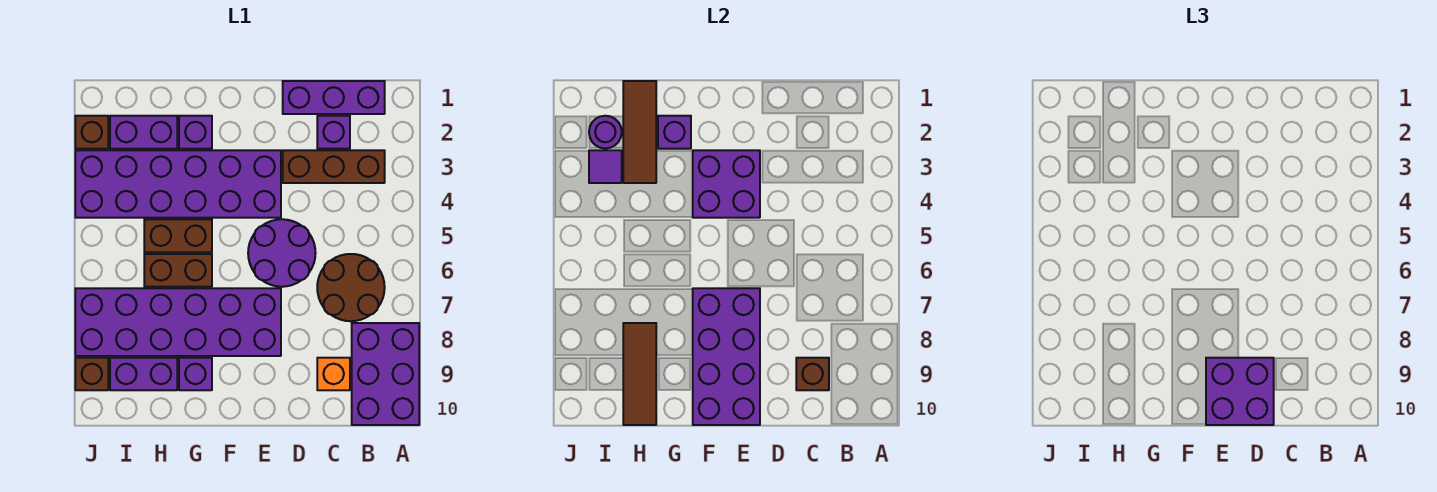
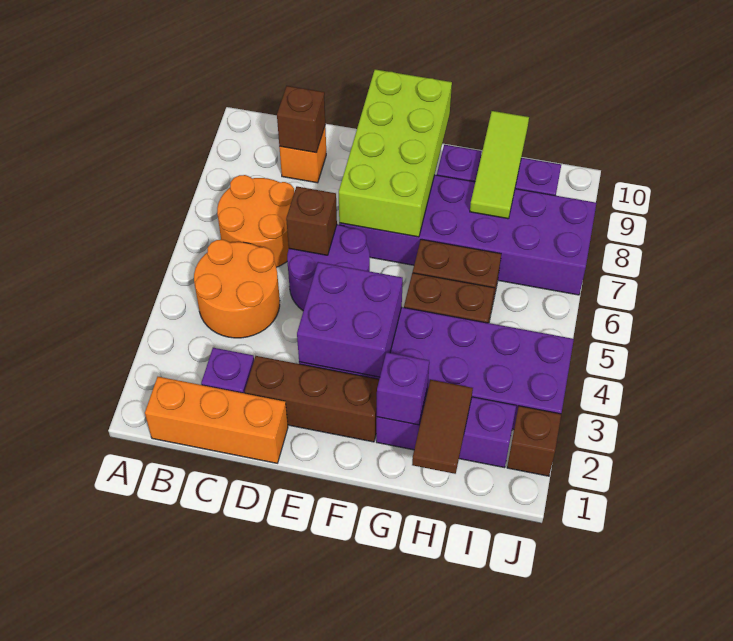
purple brick A8:B10 level 1 -> none
purple brick B1:D1 level 1 -> orange brick B1:D1 level 1
brown brick B3:D3 level 1 -> brown brick D2:F2 level 1
none -> orange round brick B4:C5 level 1
brown round brick B6:C7 level 1 -> orange round brick B6:C7 level 1
purple brick D9:E10 level 3 -> none
purple brick E7:F10 level 2 -> lime brick E7:F10 level 2
brown tile H1:H3 level 2 -> brown tile H1:H2 level 2
brown tile H8:H10 level 2 -> lime tile H8:H10 level 2
purple round brick I2 level 2 -> none
purple tile I3 level 2 -> none
brown brick J9 level 1 -> brown brick D6 level 2

